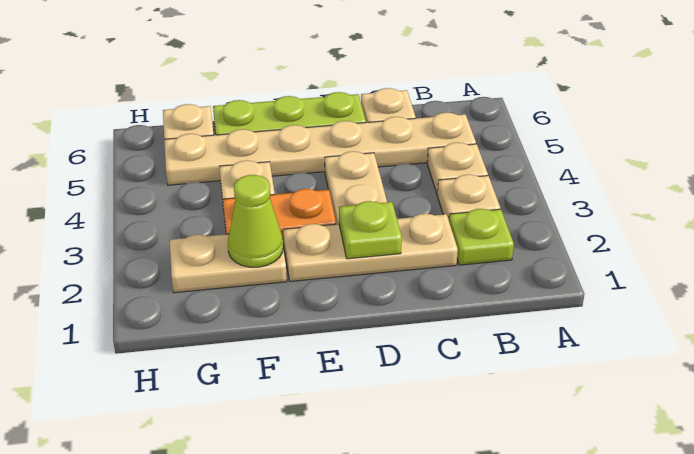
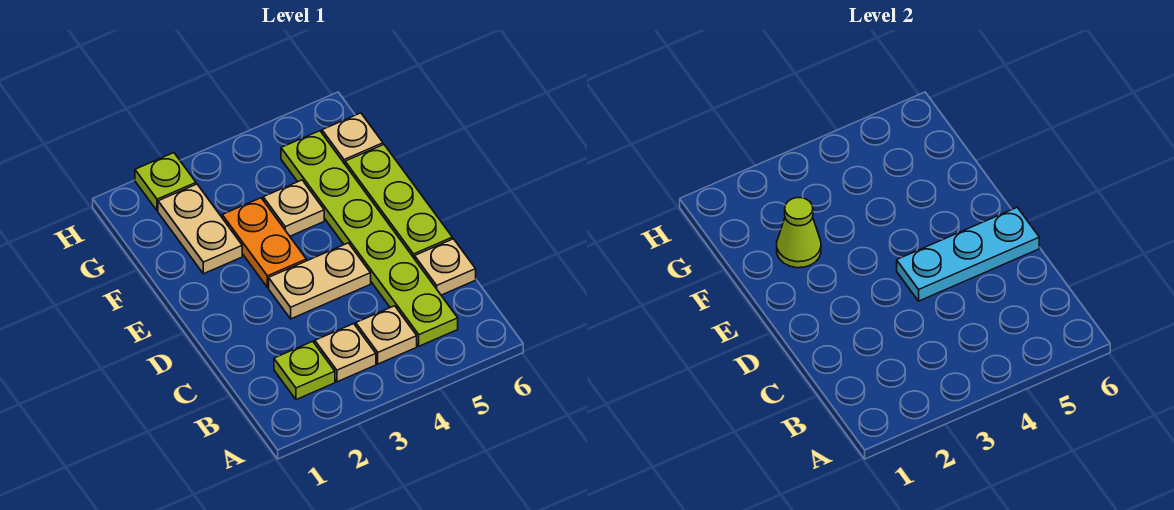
tan plate B5:G5 level 1 -> lime plate B5:G5 level 1
tan plate C2:E2 level 1 -> none
lime plate D2 level 2 -> lime plate H2 level 1
none -> cyan plate D4:D6 level 2

